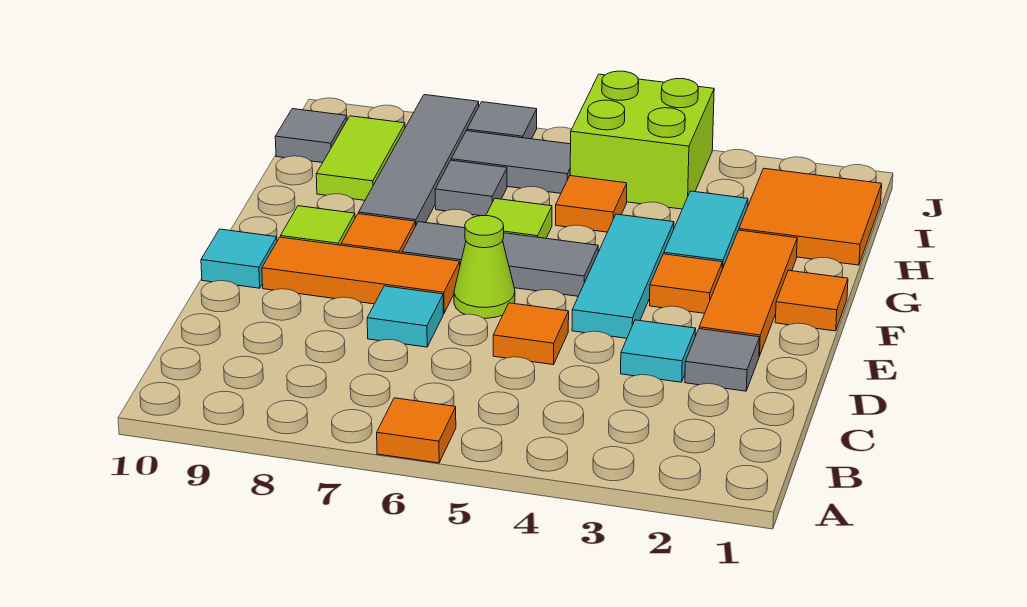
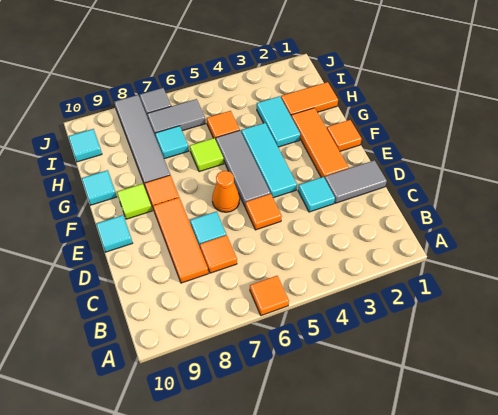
grey tile D2 level 1 -> grey tile D1:D2 level 1
lime cone E6 level 1 -> orange cone E6 level 1
orange tile E7:E9 level 1 -> orange tile C8:E8 level 1
orange tile F3 level 1 -> orange tile C7 level 1
grey tile F5:F7 level 1 -> grey tile E5:G5 level 1
none -> cyan tile G10 level 1
orange tile H1:I2 level 1 -> orange tile H1:H2 level 1
grey tile H7 level 1 -> cyan tile H7 level 1
lime tile H9:I9 level 1 -> none
lime brick I4:J5 level 1 -> none
grey tile I10 level 1 -> cyan tile I10 level 1

